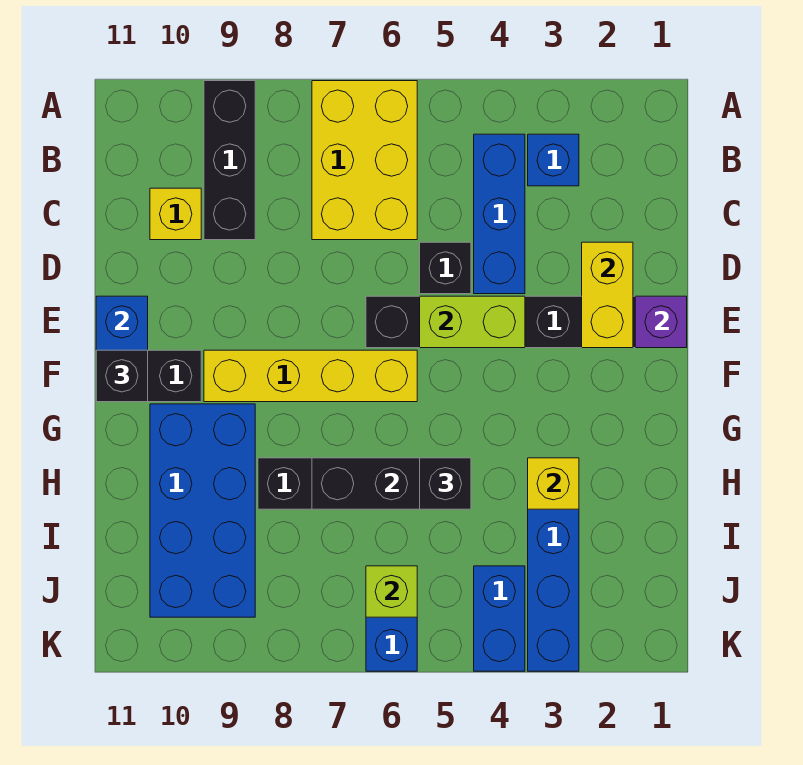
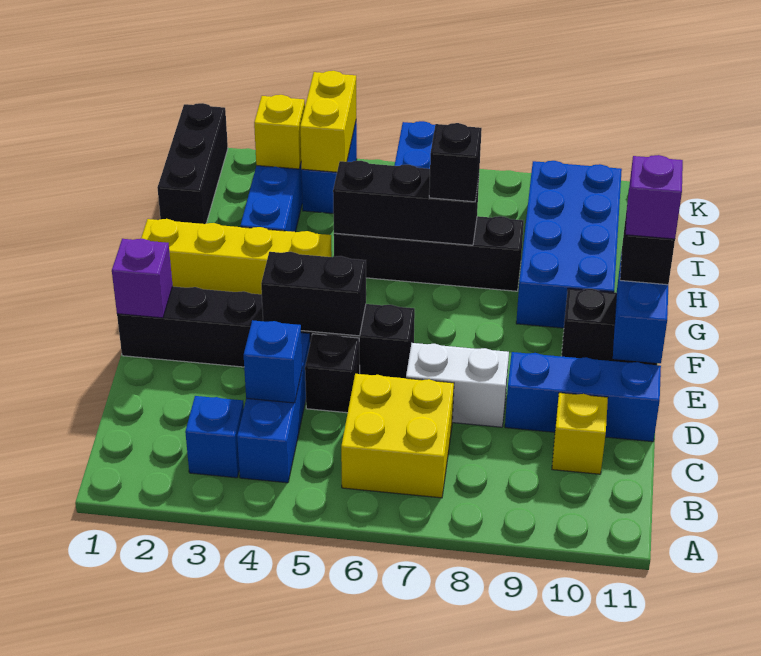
yellow brick A6:C7 level 1 -> yellow brick B6:C7 level 1
black brick A9:C9 level 1 -> black brick I1:K1 level 1
none -> blue brick C4 level 2
yellow brick D2:E2 level 2 -> yellow brick J4:K4 level 2
none -> white brick D7:D8 level 1
none -> blue brick D9:D11 level 1
lime brick E4:E5 level 2 -> black brick E4:E5 level 2
yellow brick F6:F9 level 1 -> yellow brick G1:G4 level 1
none -> purple brick F11 level 4
yellow brick H3 level 2 -> yellow brick J3 level 2
black brick H5 level 3 -> black brick H7 level 3
lime brick J6 level 2 -> none

